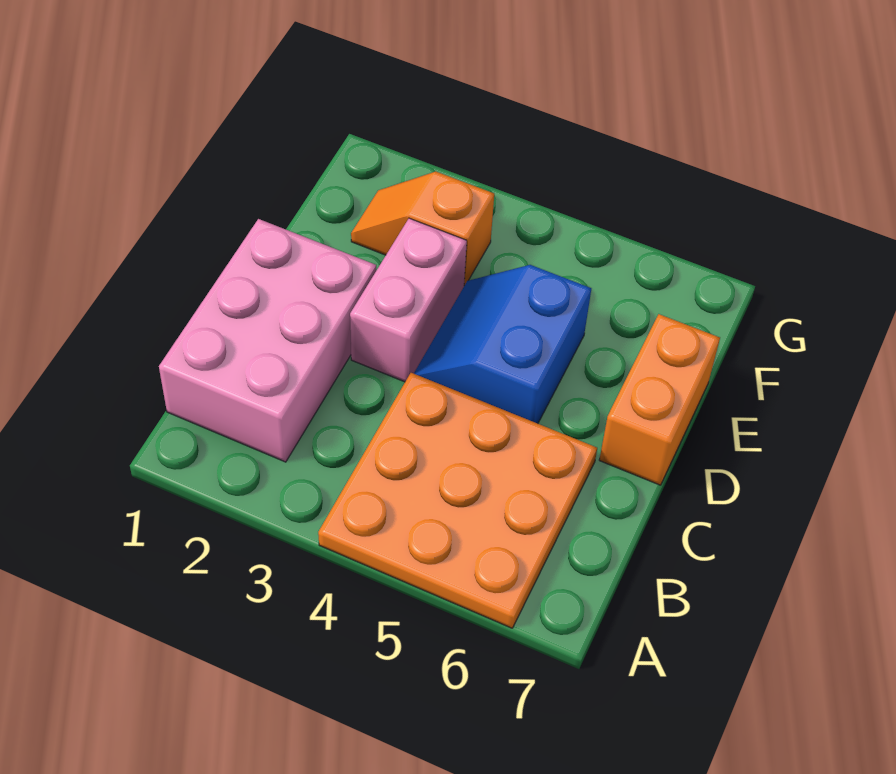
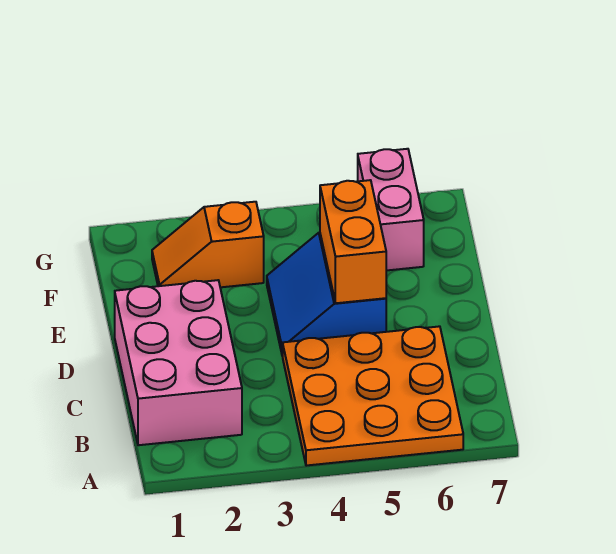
pink brick D3:E3 level 1 -> pink brick F6:G6 level 1
orange brick D7:E7 level 1 -> orange brick D5:E5 level 2

